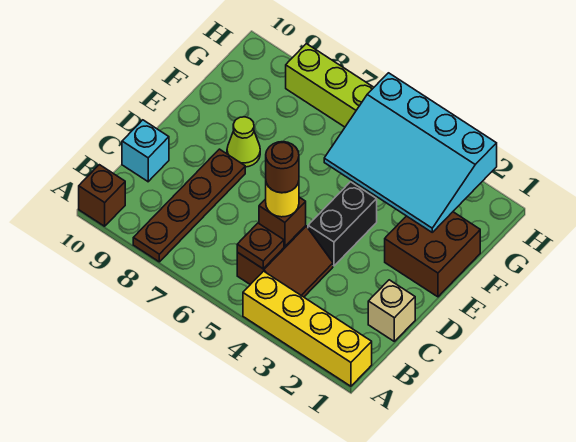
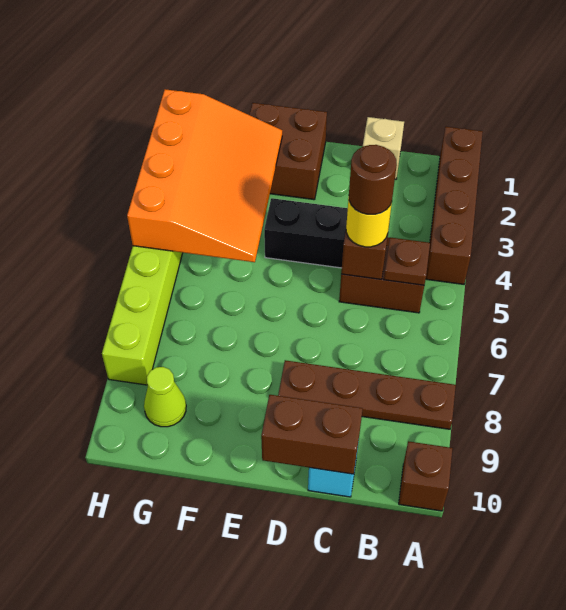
yellow brick A1:A4 level 1 -> brown brick A1:A4 level 1
none -> brown brick C10:D10 level 2
lime cone E8 level 1 -> lime cone G9 level 1
cyan slope F2:H5 level 2 top H -> orange slope F2:H5 level 2 top H

